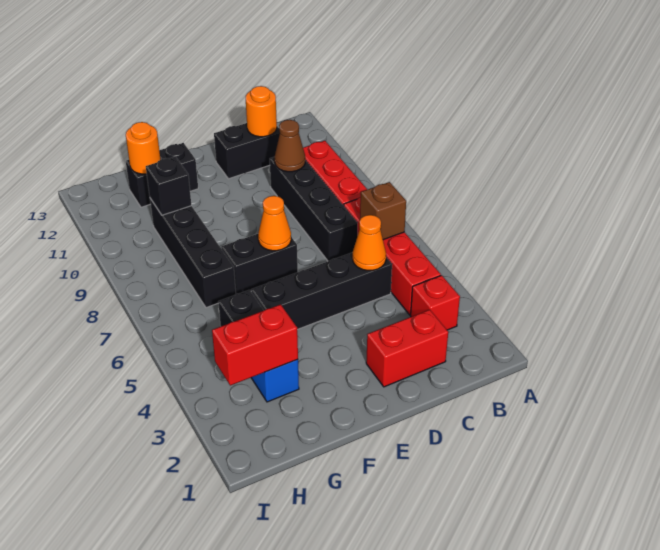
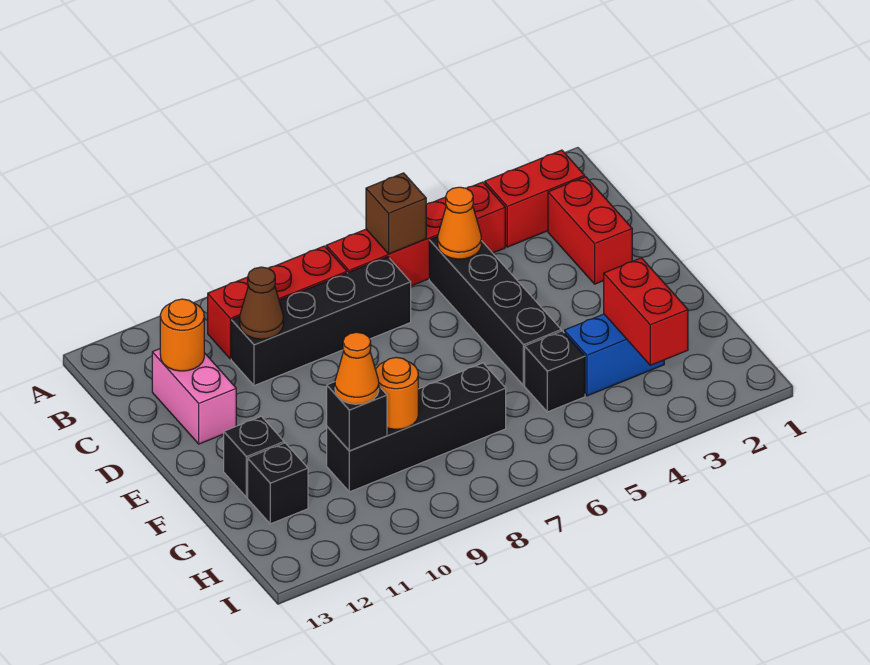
red brick B3 level 1 -> red brick B2:B3 level 1
black brick C12:D12 level 1 -> pink brick C12:D12 level 1
black brick E7:F7 level 1 -> none
orange cone E7 level 2 -> orange cone G10 level 3
orange round brick G12 level 2 -> orange round brick G9 level 2

